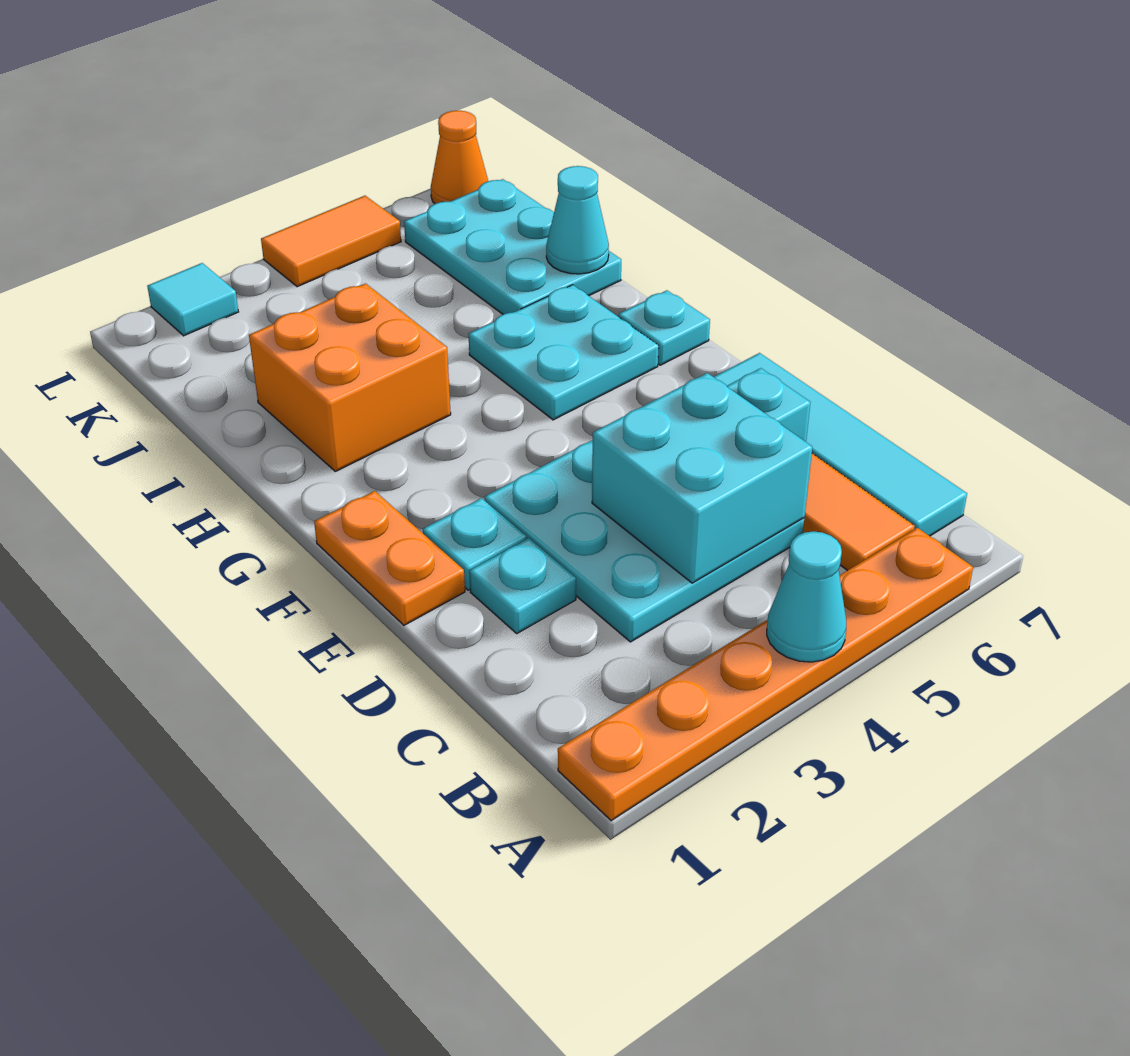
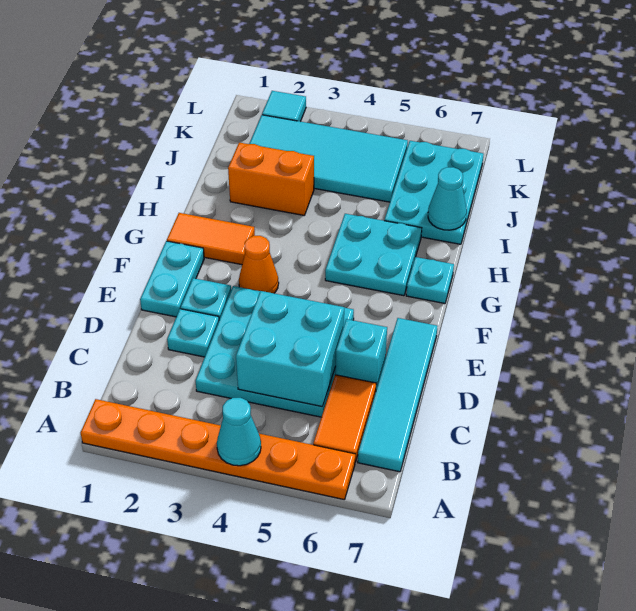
orange plate E1:F1 level 1 -> cyan plate E1:F1 level 1
orange brick H2:I3 level 1 -> orange brick I2:I3 level 1
none -> cyan tile J2:K5 level 1
orange tile L4:L5 level 1 -> orange tile G1:G2 level 1
orange cone L7 level 1 -> orange cone F3 level 1

